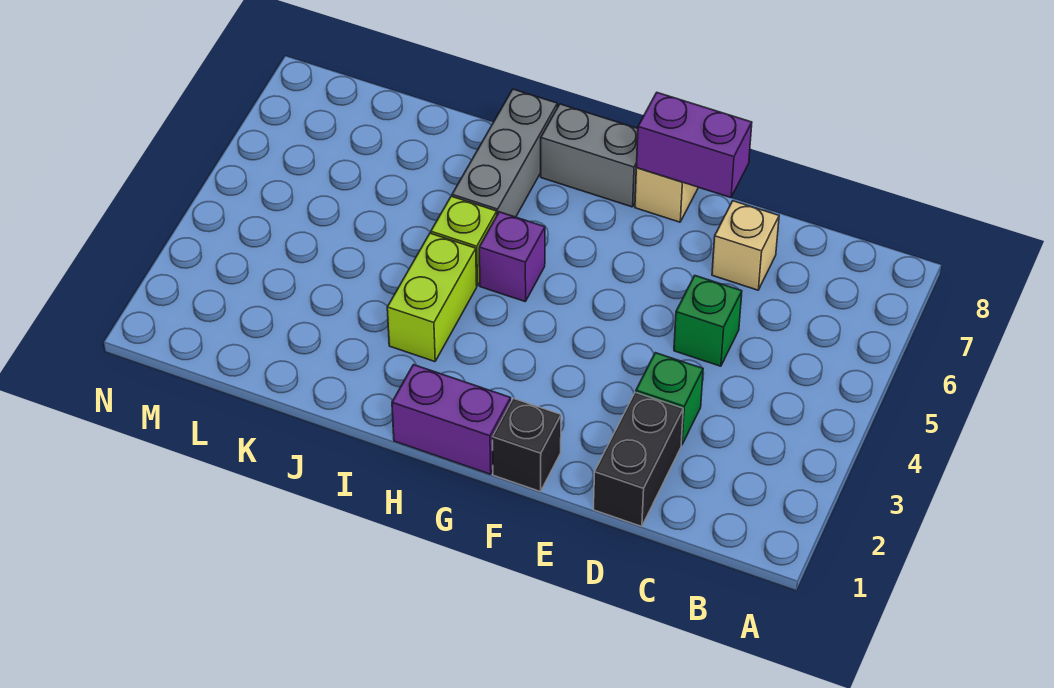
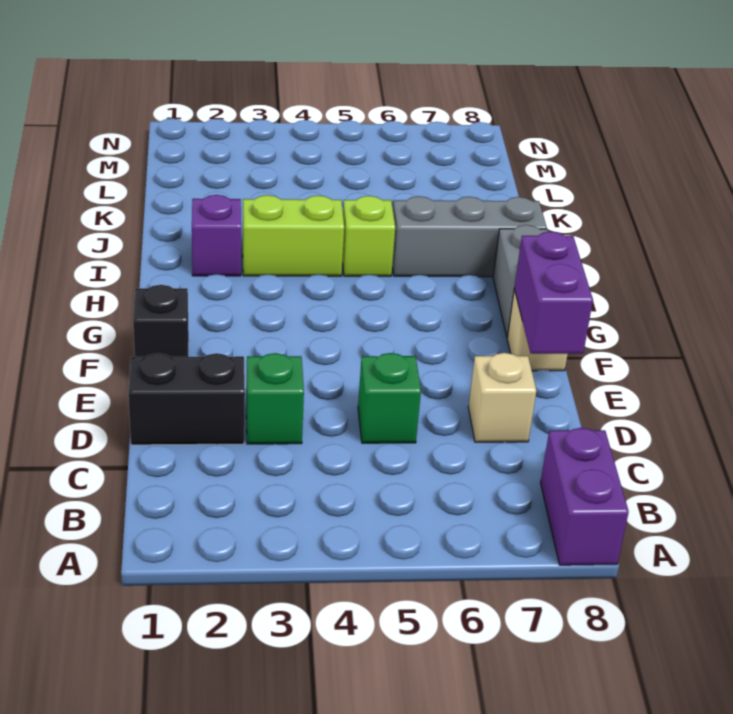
purple brick G1:H1 level 1 -> purple brick A8:B8 level 1
purple brick H5 level 1 -> purple brick I2 level 1

